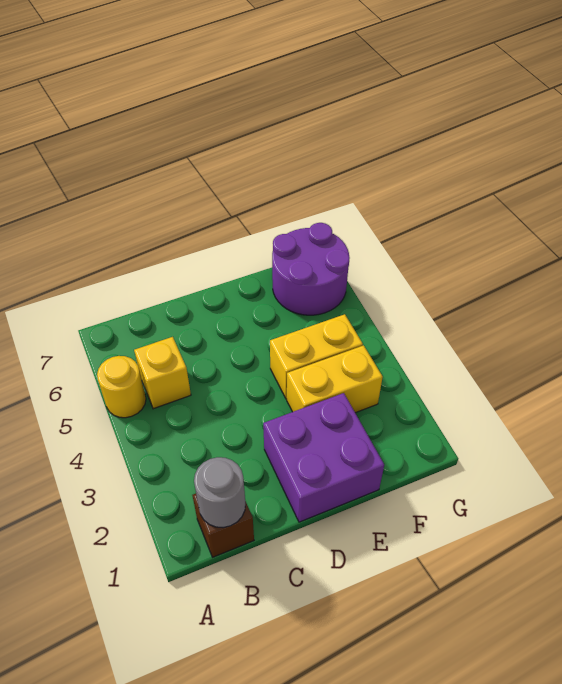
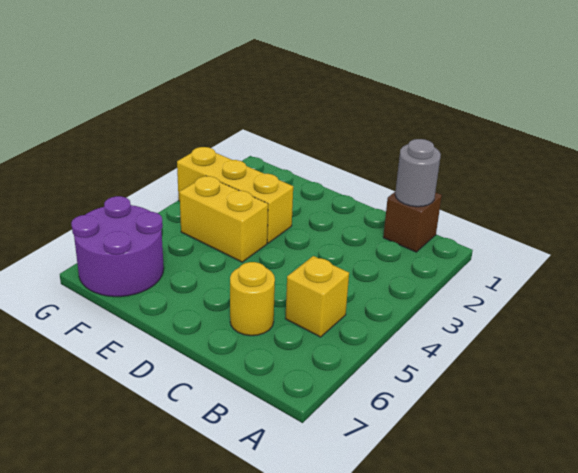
yellow round brick A5 level 1 -> yellow round brick C6 level 1
purple brick D1:E2 level 1 -> none
yellow brick E3:F3 level 1 -> yellow brick E3:G3 level 1

